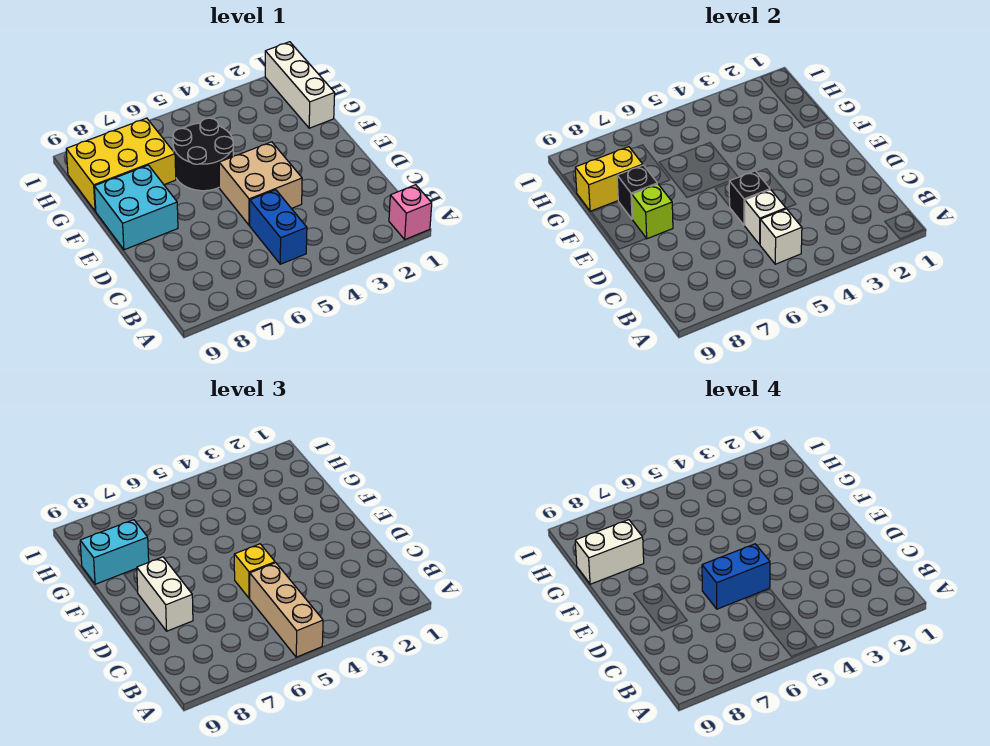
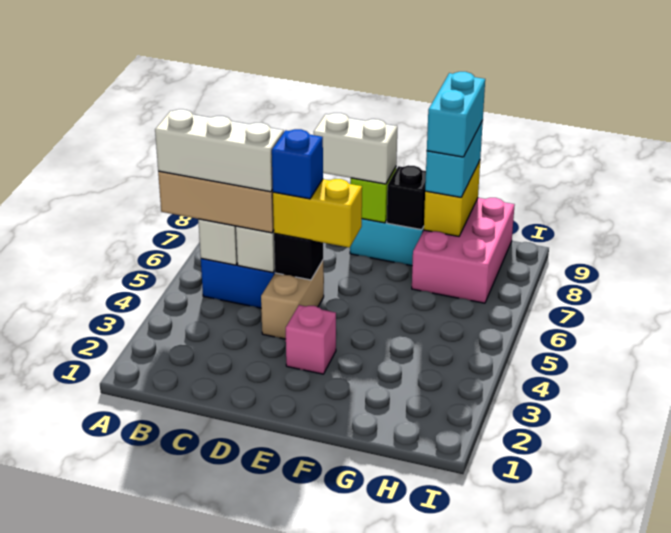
pink brick A1 level 1 -> pink brick E3 level 1
tan brick D4:E5 level 1 -> tan brick D4:D5 level 1
yellow brick D5 level 3 -> yellow brick D5:E5 level 3
blue brick D5:D6 level 4 -> blue brick D5 level 4
black round brick F5:G6 level 1 -> none
white brick G1:I1 level 1 -> white brick A5:C5 level 4
yellow brick G7:H9 level 1 -> pink brick G7:H9 level 1
white brick G8:G9 level 4 -> cyan brick G8:G9 level 4

